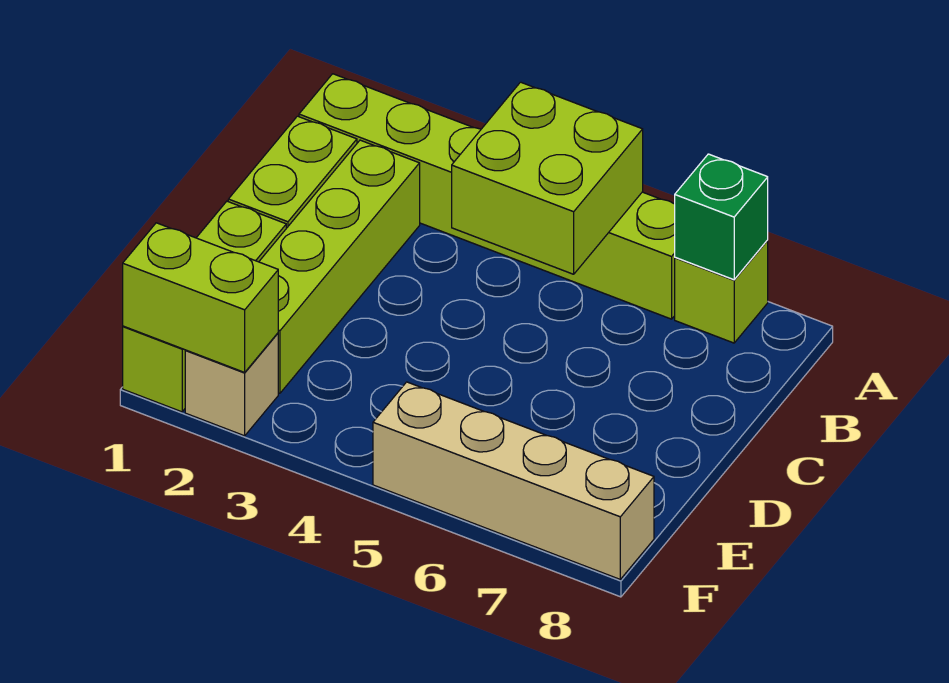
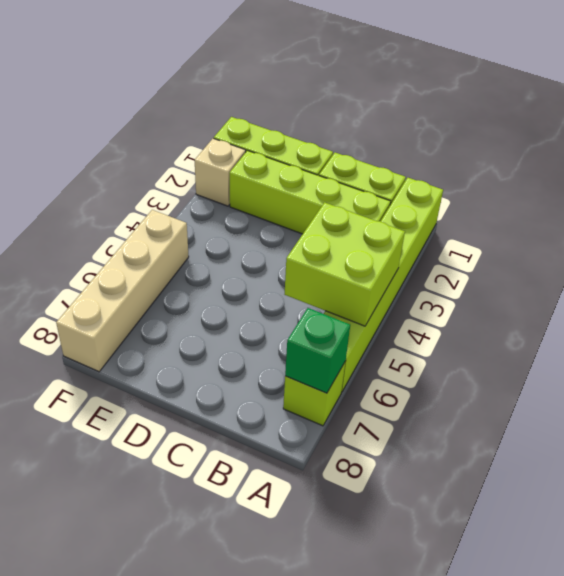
lime brick F1:F2 level 2 -> none

